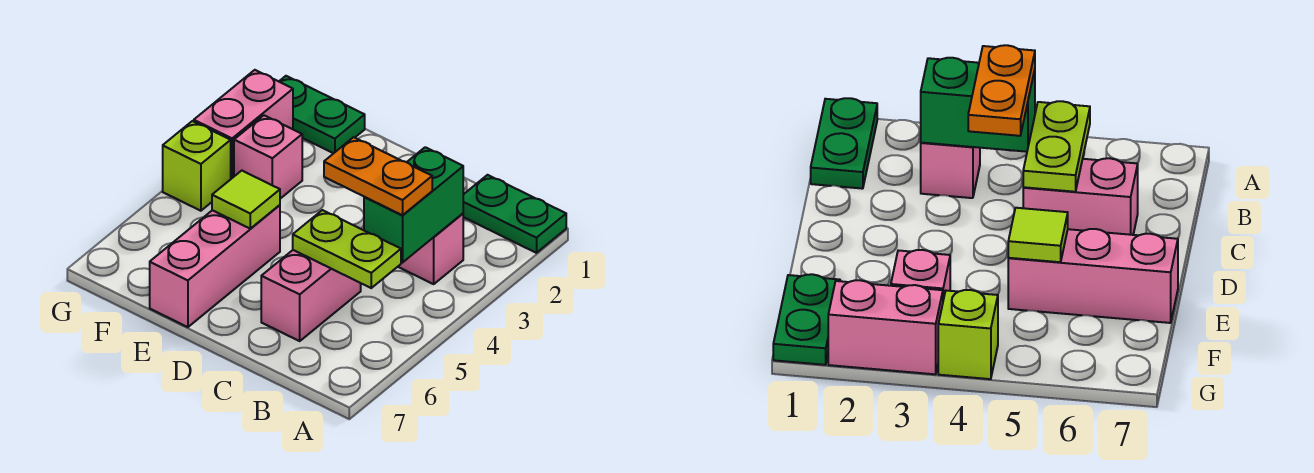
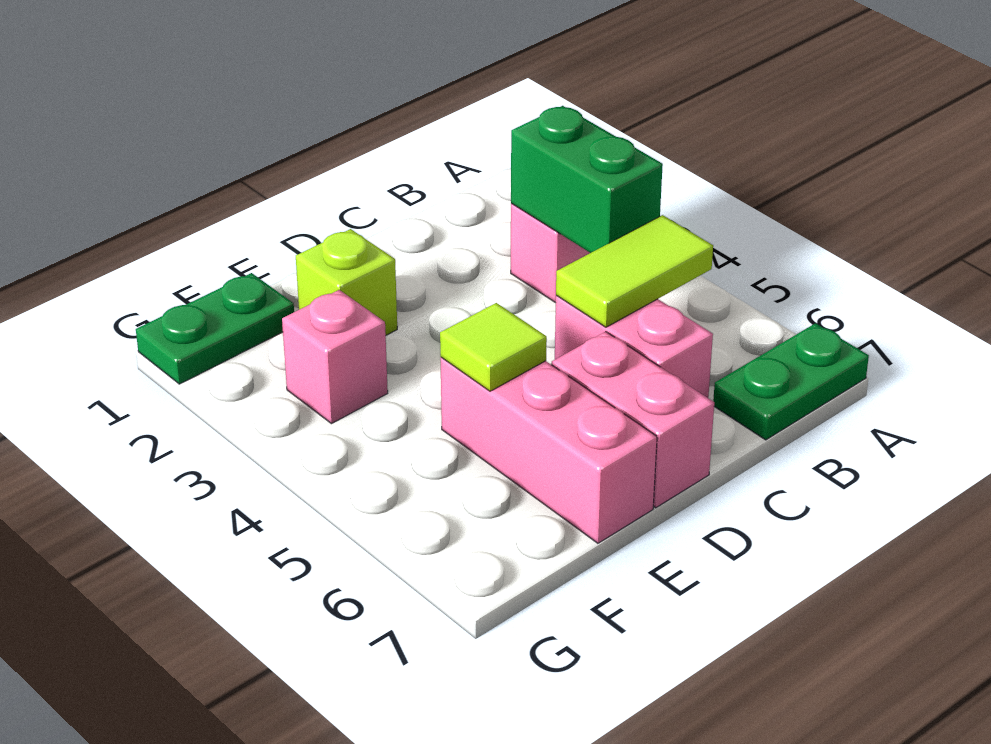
green plate A1:B1 level 1 -> green plate A7:B7 level 1
orange plate B4:C4 level 3 -> none
lime plate B5:C5 level 2 -> lime tile B5:C5 level 2
pink brick G2:G3 level 1 -> pink brick D6:D7 level 1
lime brick G4 level 1 -> lime brick E2 level 1

